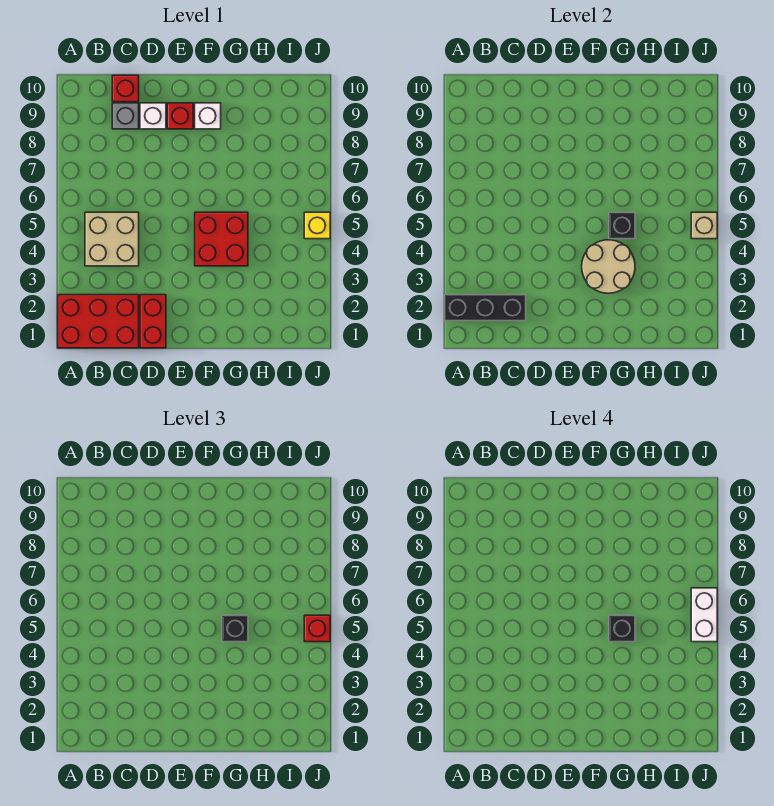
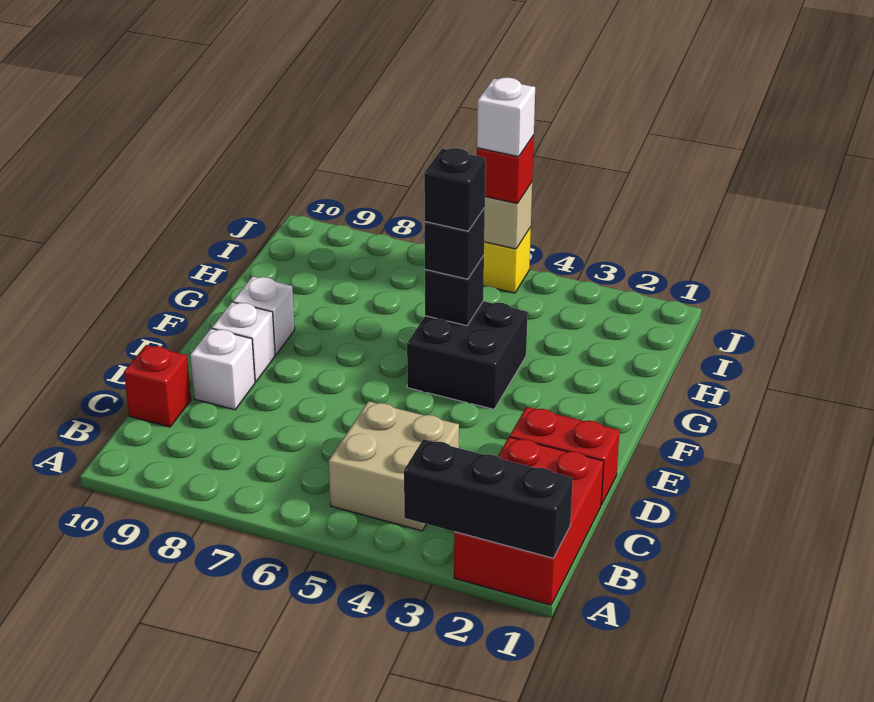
black brick A2:C2 level 2 -> black brick A1:A3 level 2
grey brick C9 level 1 -> none
red brick E9 level 1 -> white brick E9 level 1
tan round brick F3:G4 level 2 -> none
red brick F4:G5 level 1 -> black brick F4:G5 level 1
white brick J5:J6 level 4 -> white brick J5 level 4

